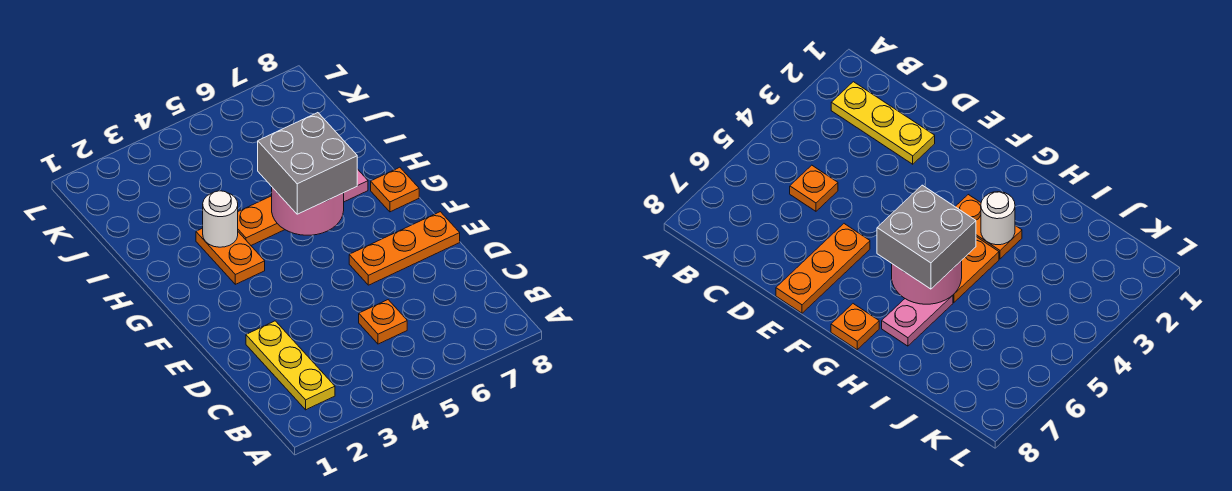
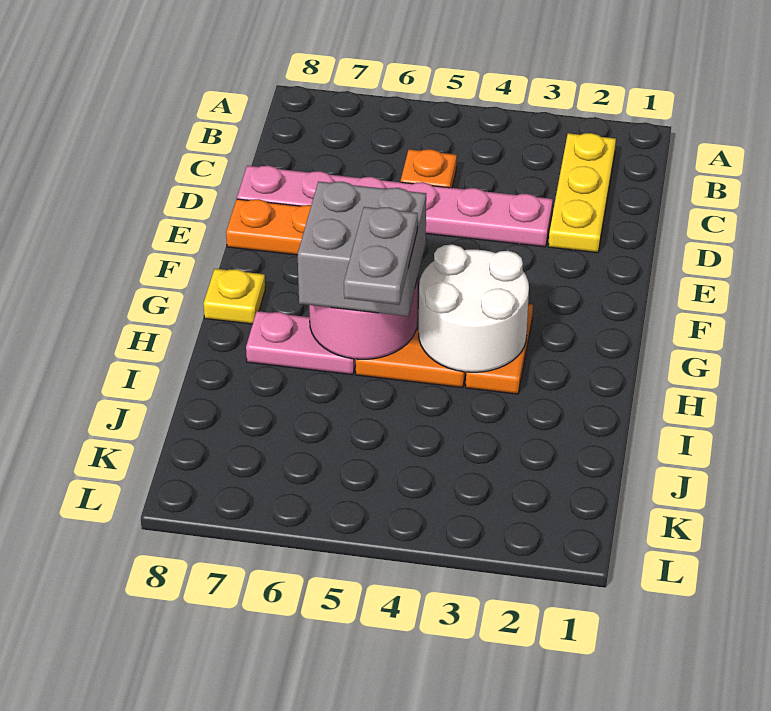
none -> pink plate D3:D8 level 1
orange plate G8 level 1 -> yellow plate G8 level 1
white round brick H3 level 2 -> white round brick G3:H4 level 2
none -> grey plate H5:I5 level 4

